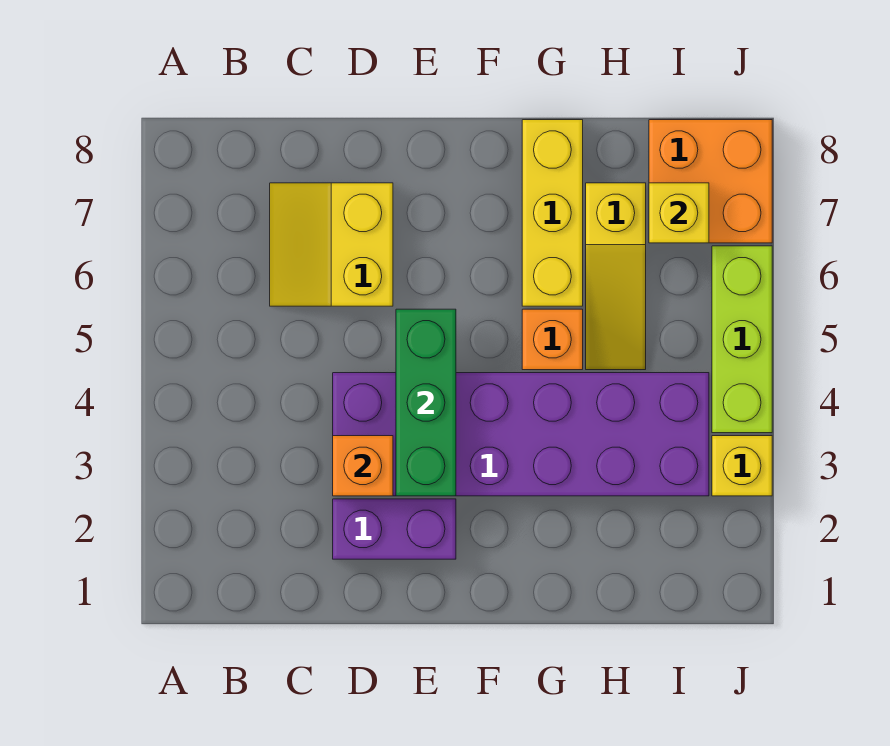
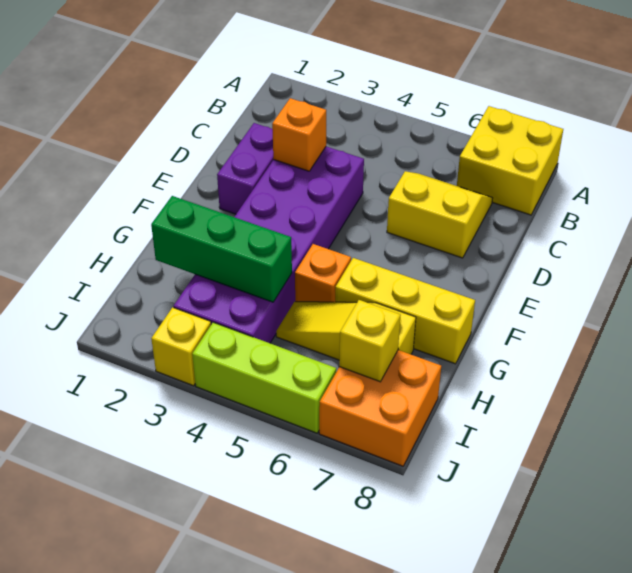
none -> yellow brick A7:B8 level 1
green brick E3:E5 level 2 -> green brick H2:H4 level 2

